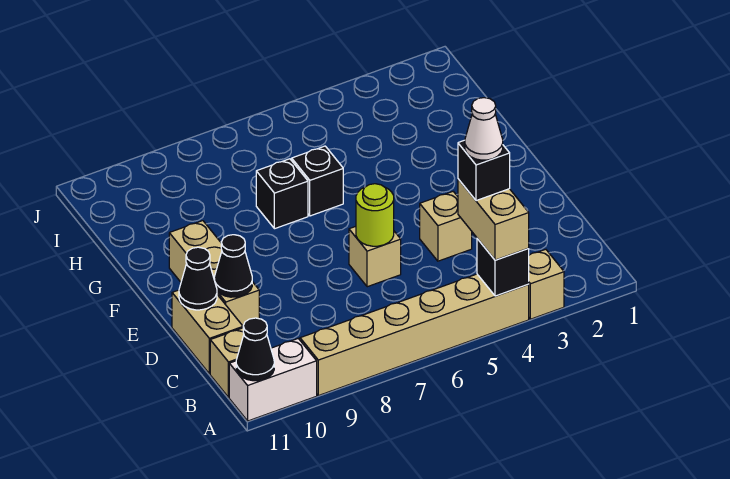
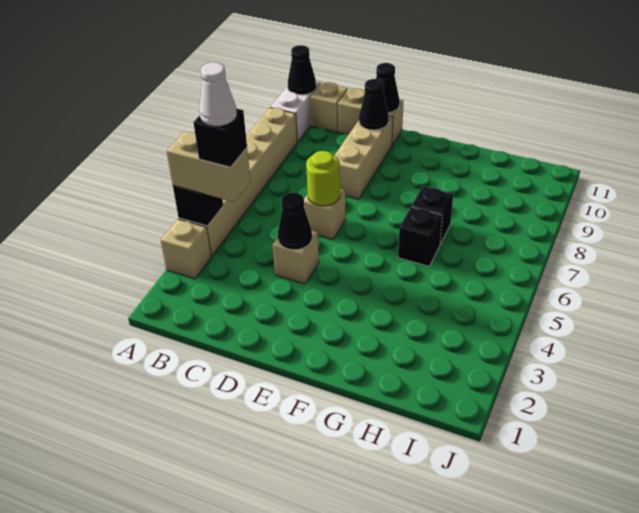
none -> black cone D4 level 2
tan brick D10:F10 level 1 -> tan brick D8:D10 level 1

